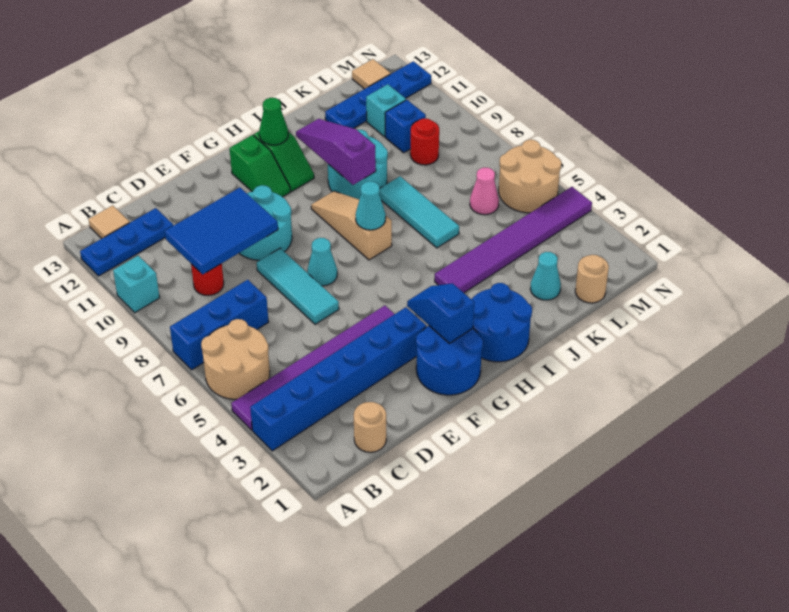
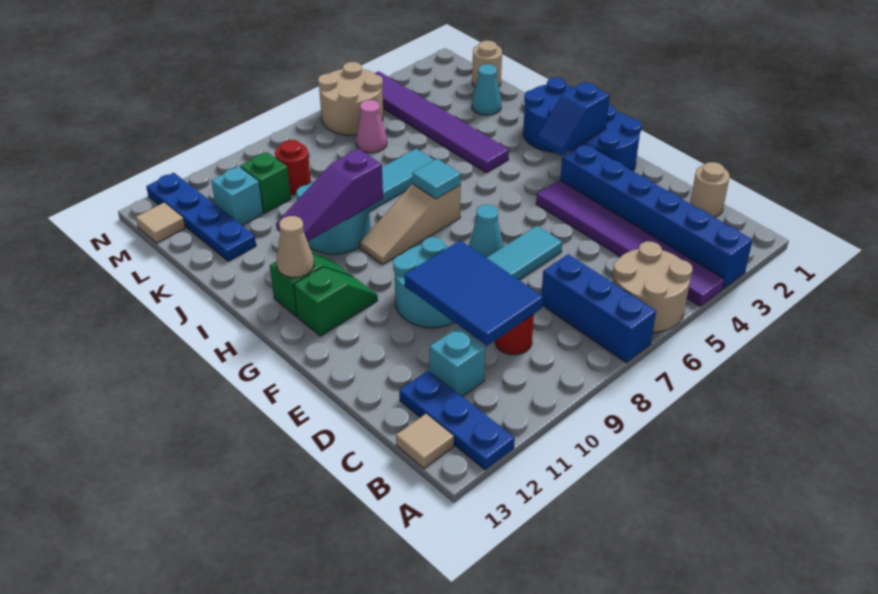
cyan brick A10 level 1 -> cyan brick C11 level 1
cyan cone H7 level 2 -> cyan tile H7 level 2
green cone H12 level 2 -> tan cone H12 level 2
blue brick L10 level 1 -> green brick L10 level 1

